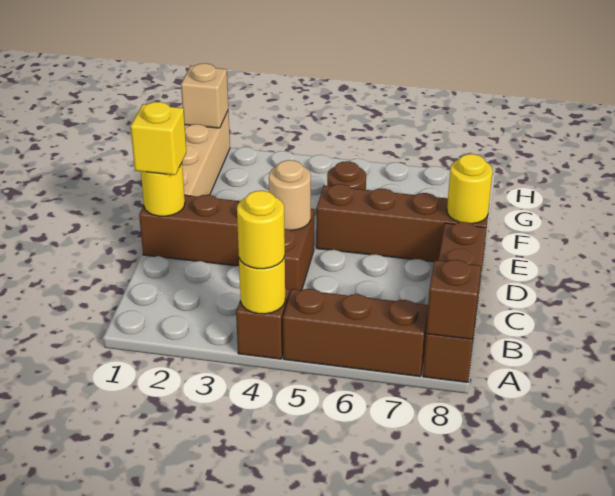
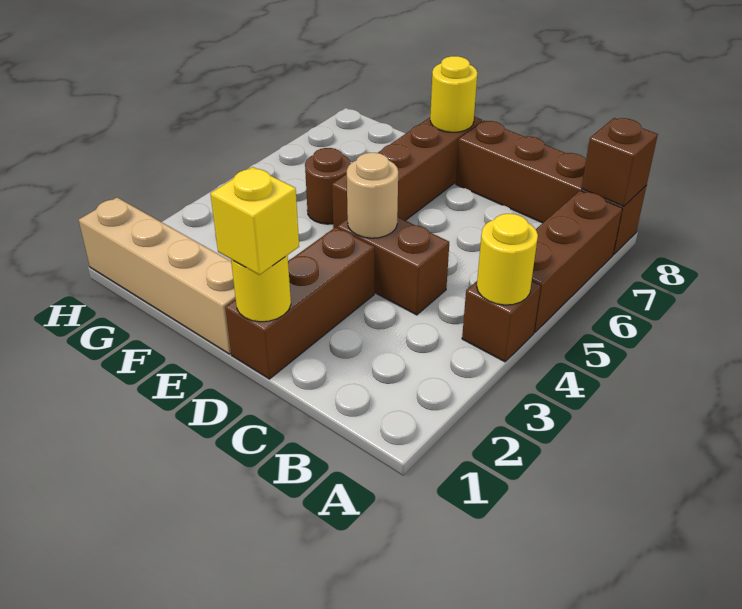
yellow round brick A4 level 3 -> none
tan brick H1 level 2 -> none

